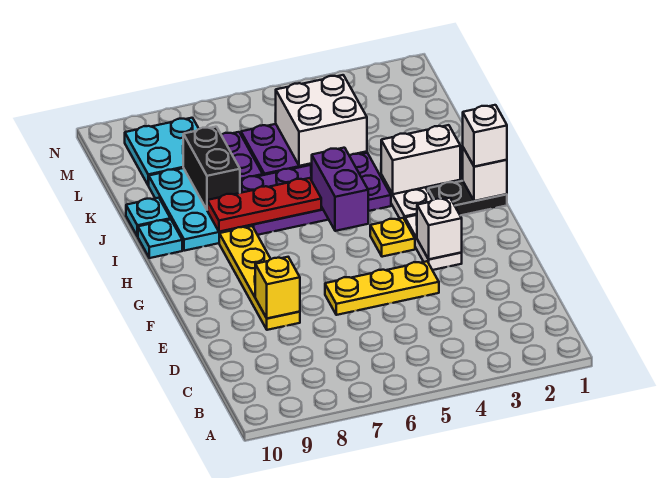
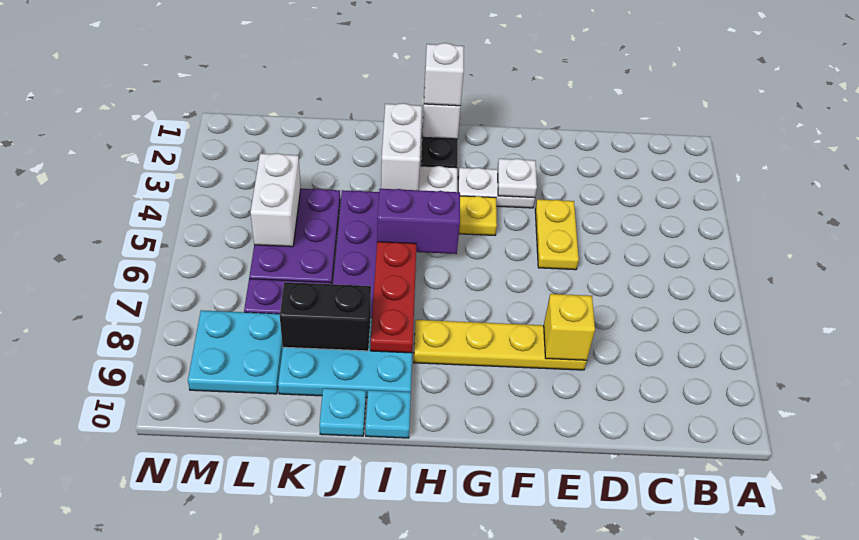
yellow plate E4:E6 level 1 -> yellow plate E4:E5 level 1
white brick F3 level 2 -> white plate F3 level 2
white brick K4:L5 level 2 -> white brick L4:L5 level 2

